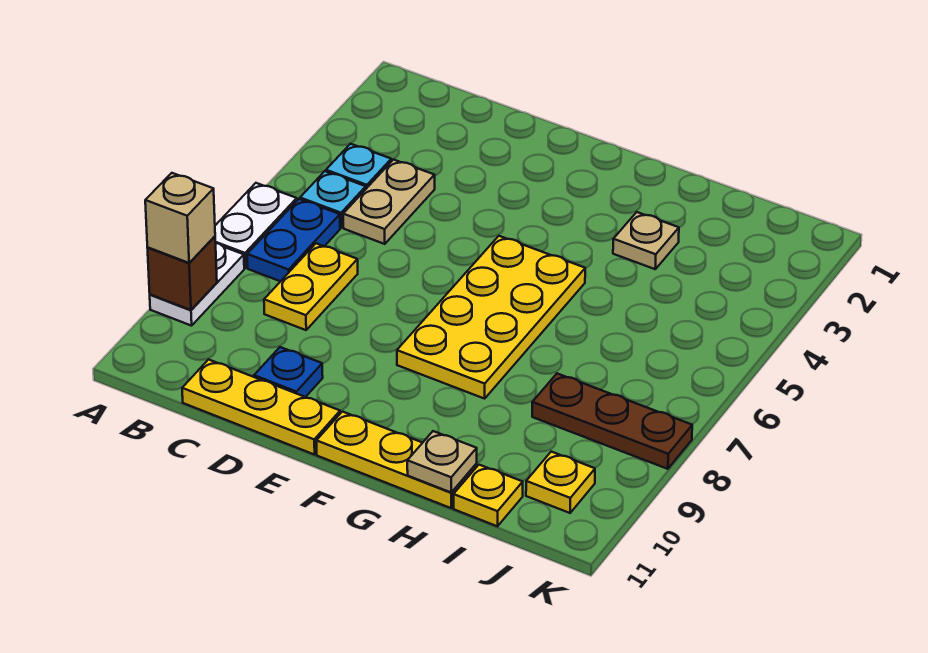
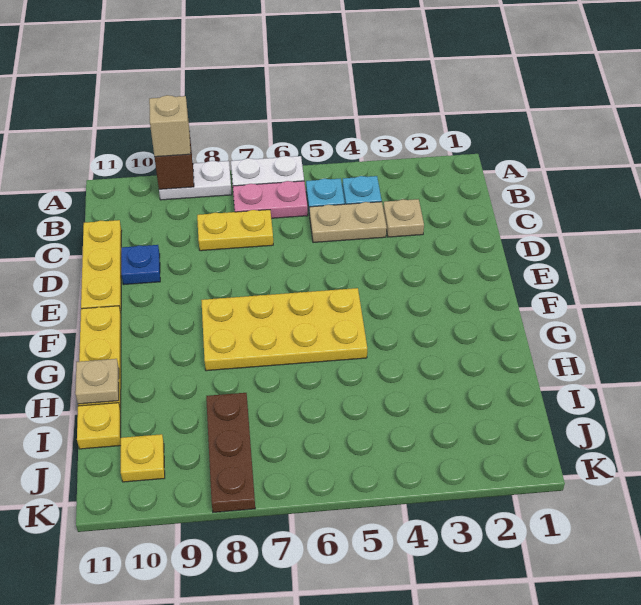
blue plate B6:B7 level 1 -> pink plate B6:B7 level 1
tan plate H3 level 1 -> tan plate C3 level 1

